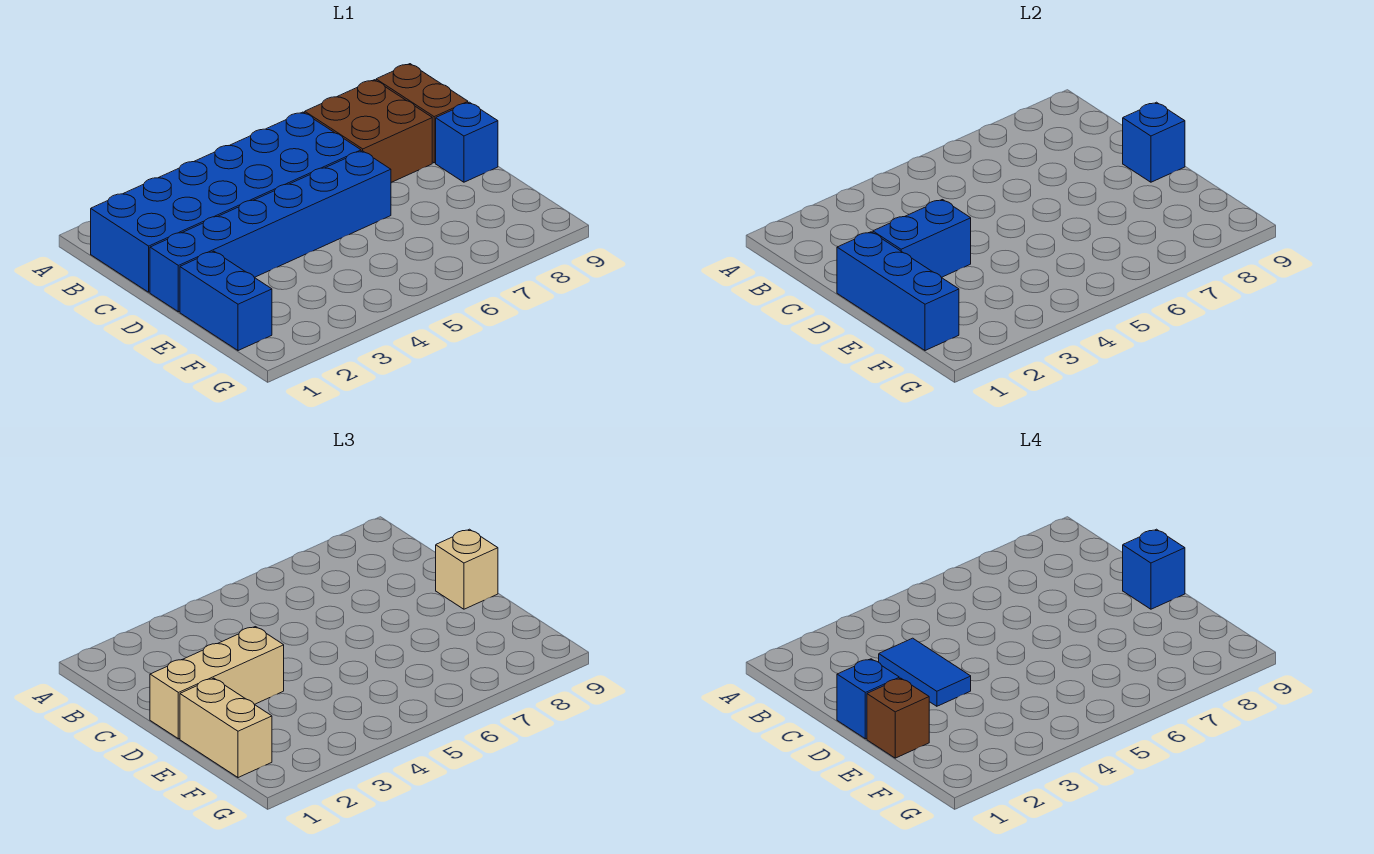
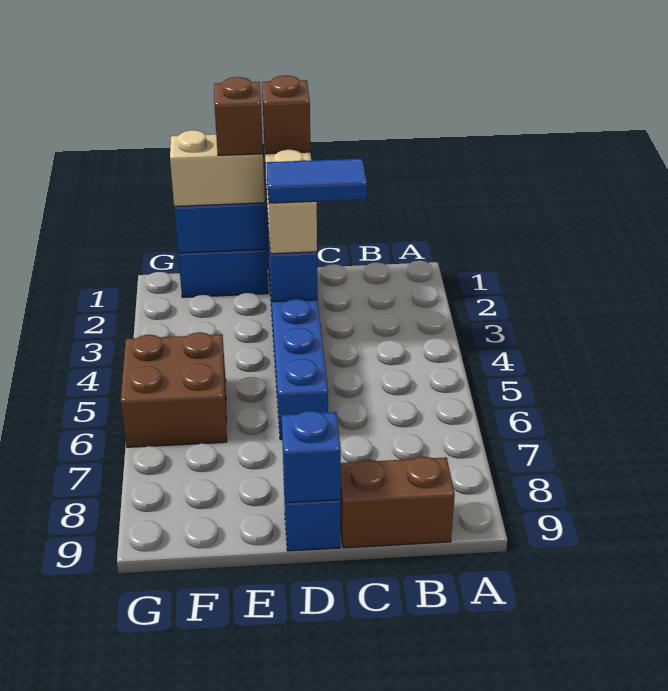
blue brick B1:C6 level 1 -> none
brown brick B7:C8 level 1 -> brown brick F5:G6 level 1
blue brick D1 level 4 -> brown brick D1 level 4
tan brick D9 level 3 -> none
blue brick D9 level 4 -> none

